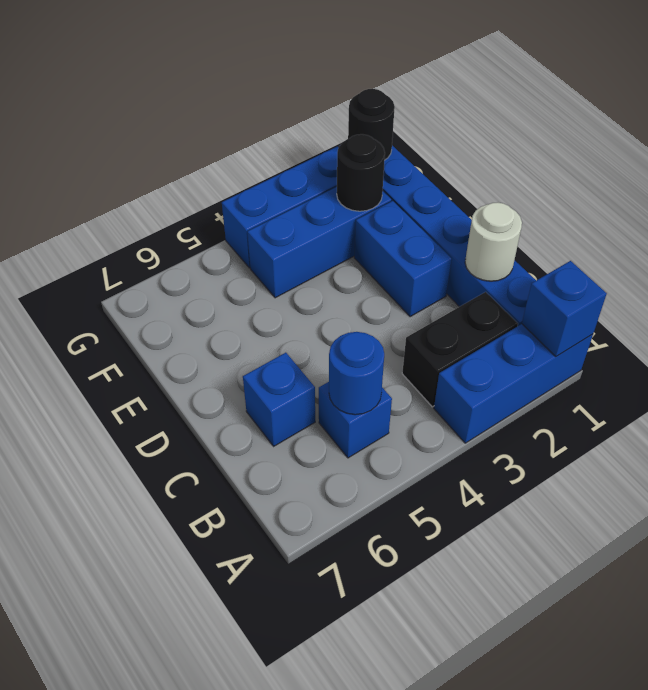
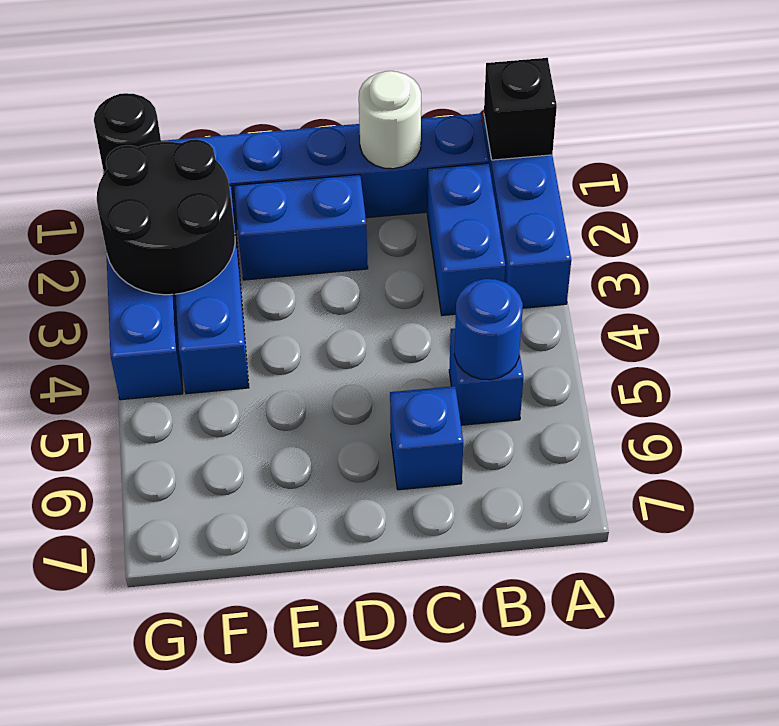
blue brick A1 level 2 -> black brick A1 level 2
black brick B2:B3 level 1 -> blue brick B2:B3 level 1
black round brick F2 level 2 -> black round brick F2:G3 level 2

